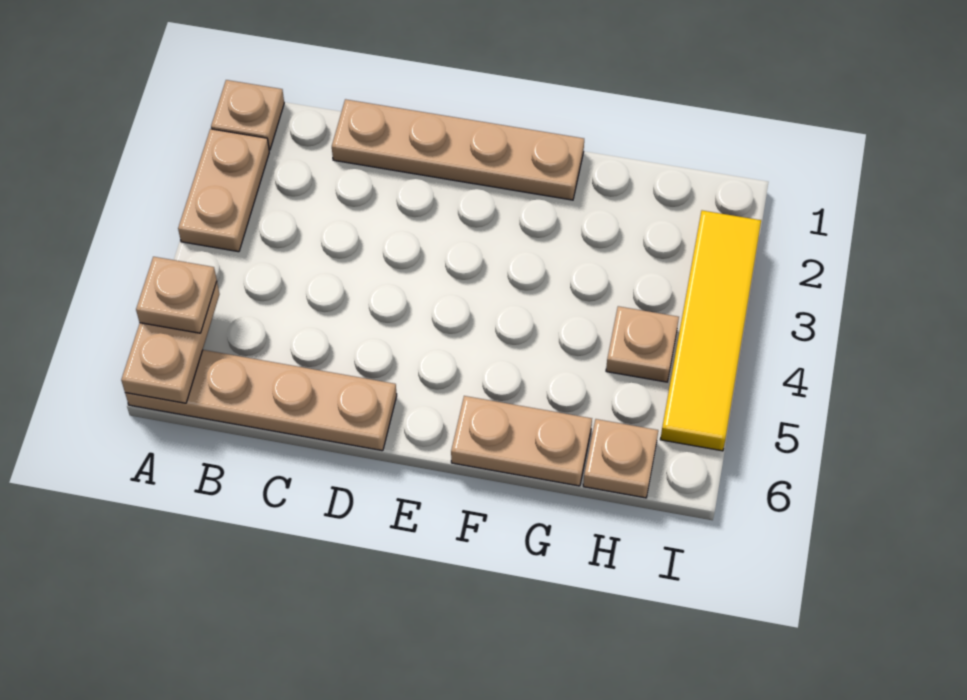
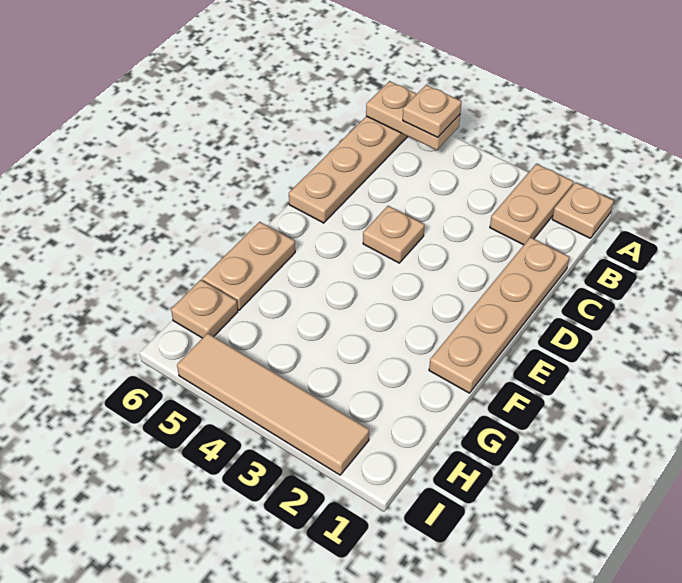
tan plate A2:A3 level 1 -> tan plate A2:B2 level 1
tan plate H4 level 1 -> tan plate D4 level 1
yellow tile I2:I5 level 1 -> tan tile I2:I5 level 1

